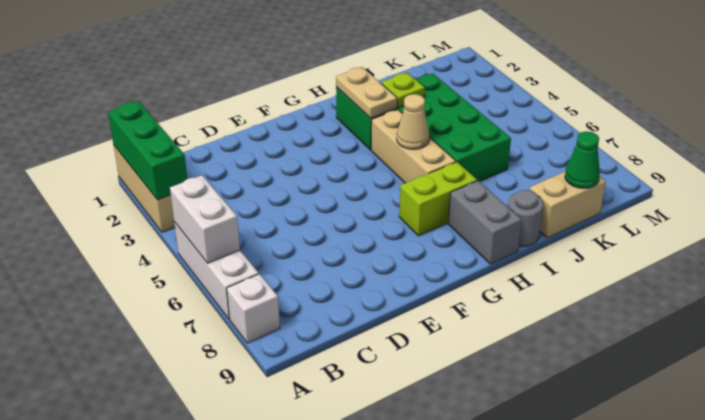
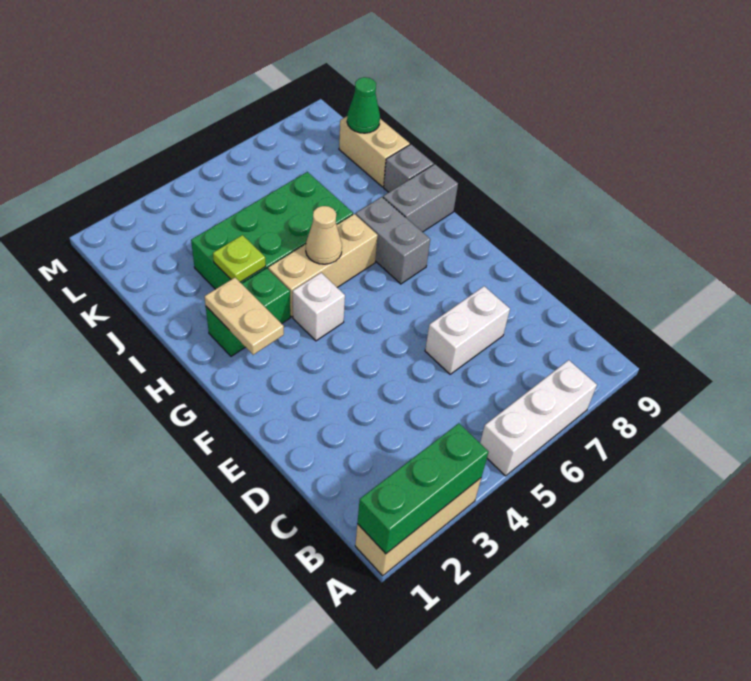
white brick A5:A6 level 2 -> white brick D6:D7 level 1
white brick A8 level 1 -> white brick G4 level 1
lime brick G7:H7 level 1 -> grey brick G7:H7 level 1
tan plate H2:H3 level 2 -> tan plate G2:H2 level 2
grey round brick I9 level 1 -> grey brick I9 level 1

